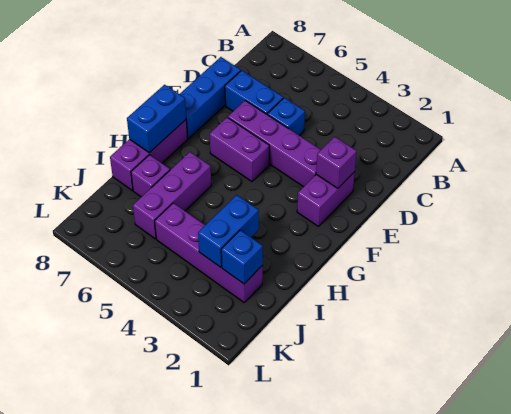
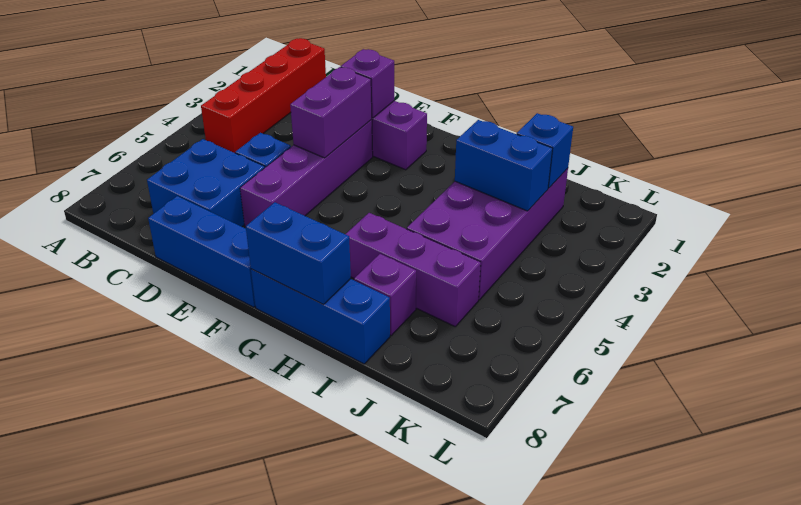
none -> red brick B1:B4 level 1
blue brick D6:D7 level 1 -> blue brick C6:D7 level 1
purple brick F5:F6 level 1 -> purple brick E3:E4 level 2
purple brick G8:I8 level 1 -> blue brick G8:I8 level 1
purple brick J2:J5 level 1 -> purple brick I2:J5 level 1

